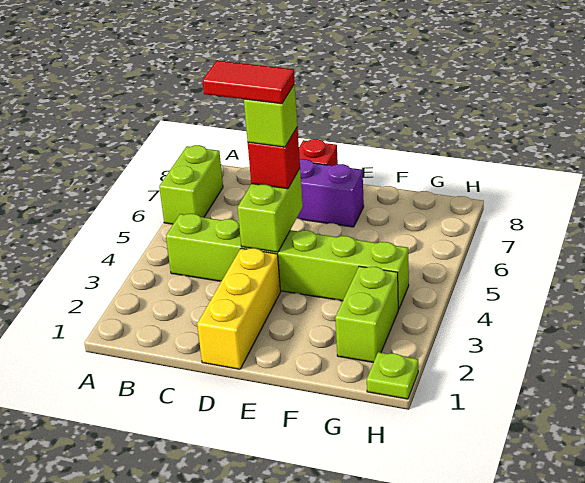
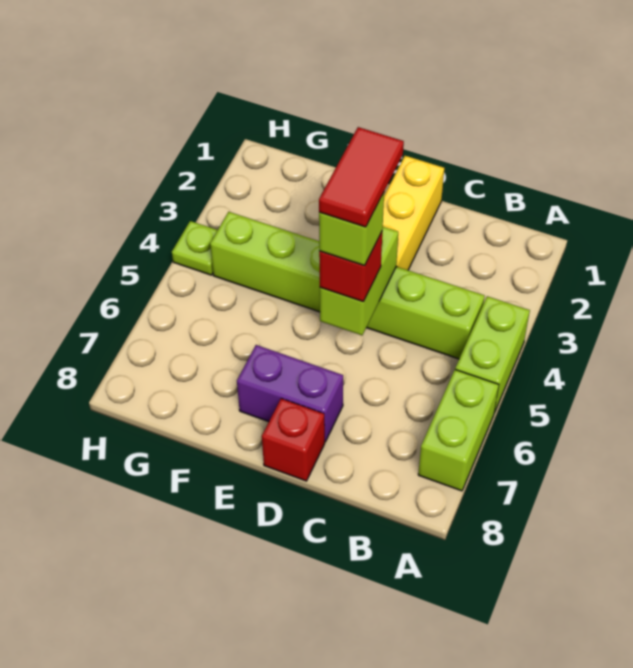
red tile C5:D5 level 5 -> red tile D4:D5 level 5
lime brick G2:G3 level 1 -> lime brick A4:A5 level 1
lime plate H1 level 1 -> lime plate H4 level 1

